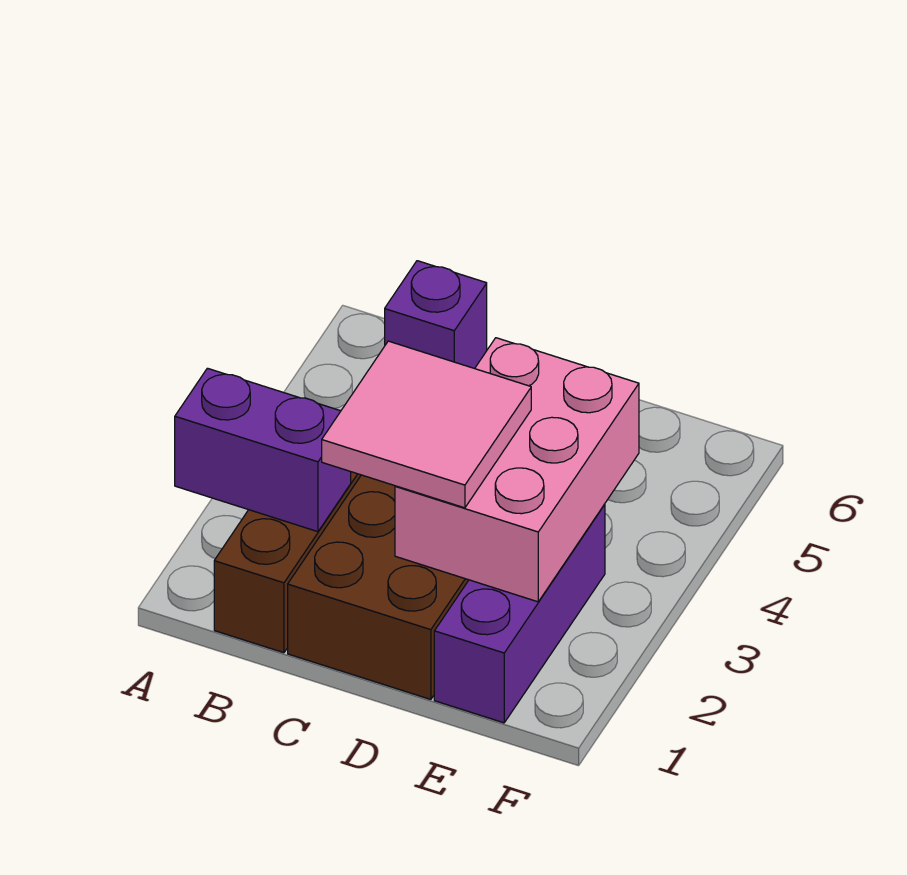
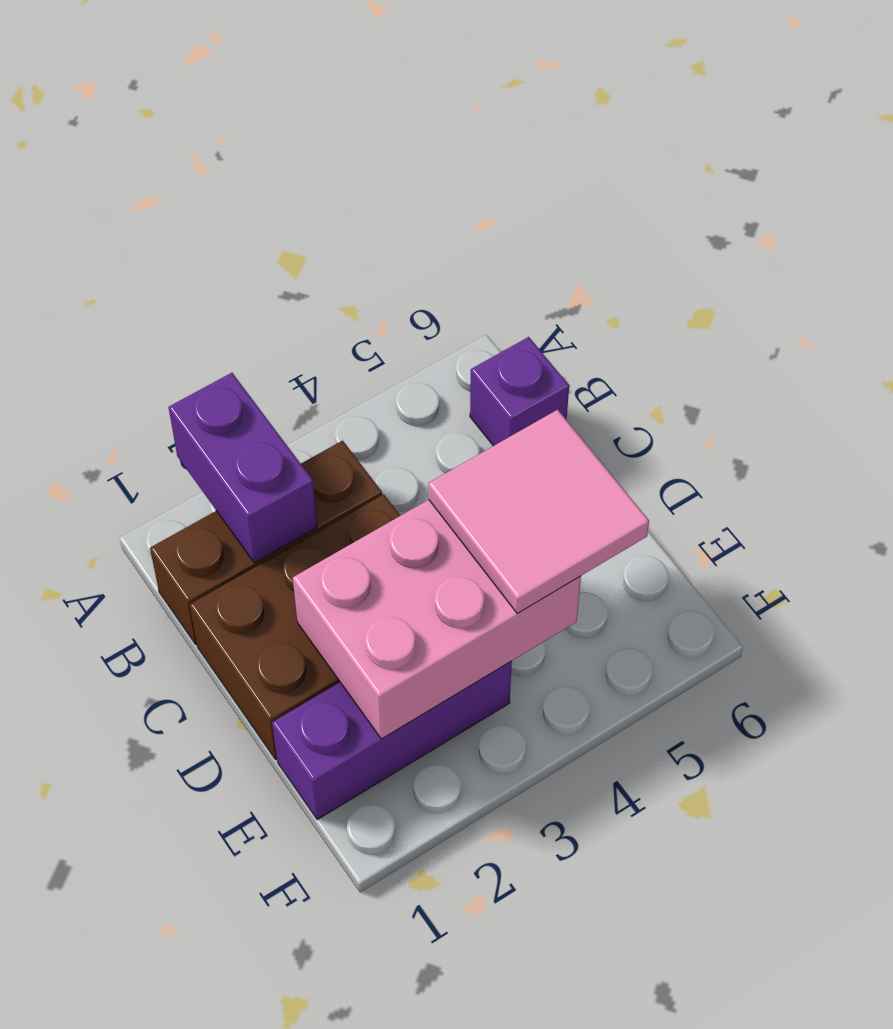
pink tile C2:D3 level 3 -> pink tile D4:E5 level 3

